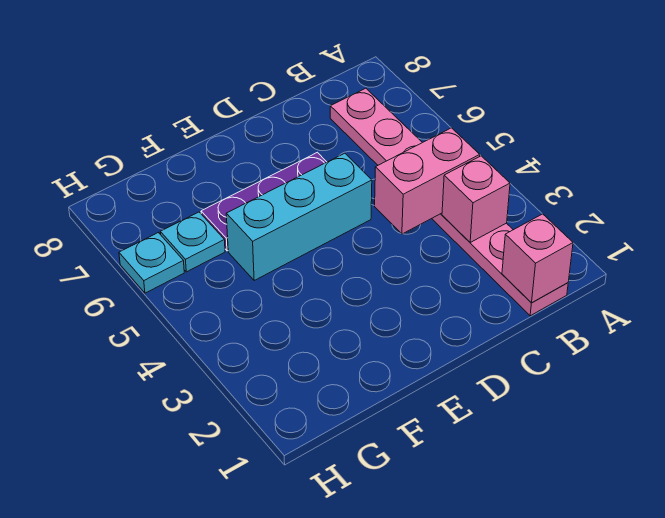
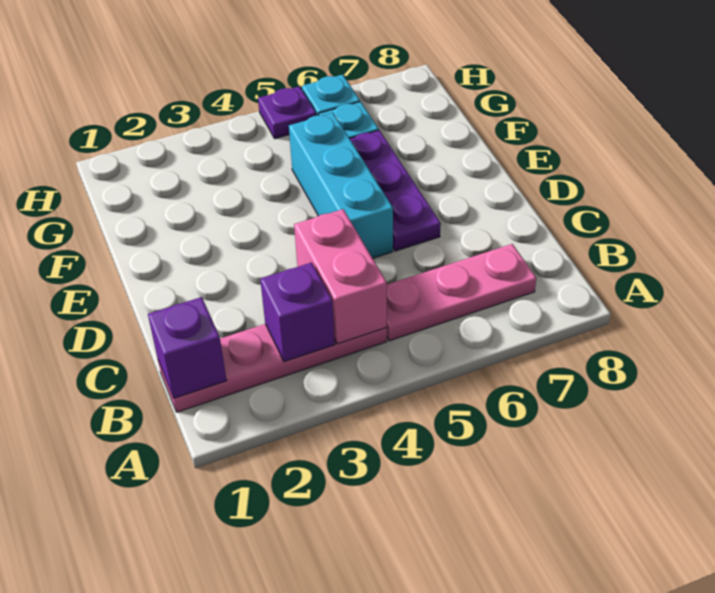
pink brick B1 level 2 -> purple brick B1 level 2
pink brick B3 level 2 -> purple brick B3 level 2
none -> purple plate H5 level 1

